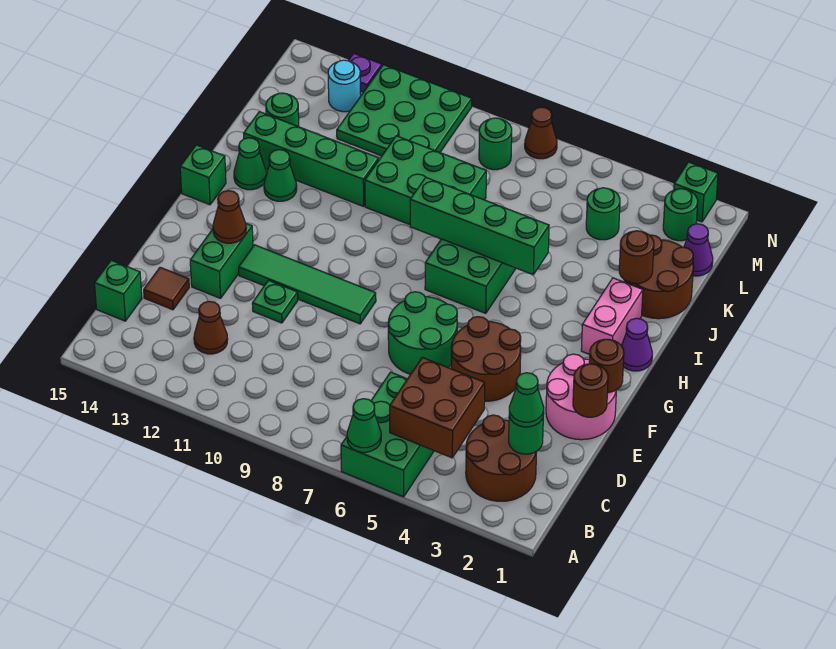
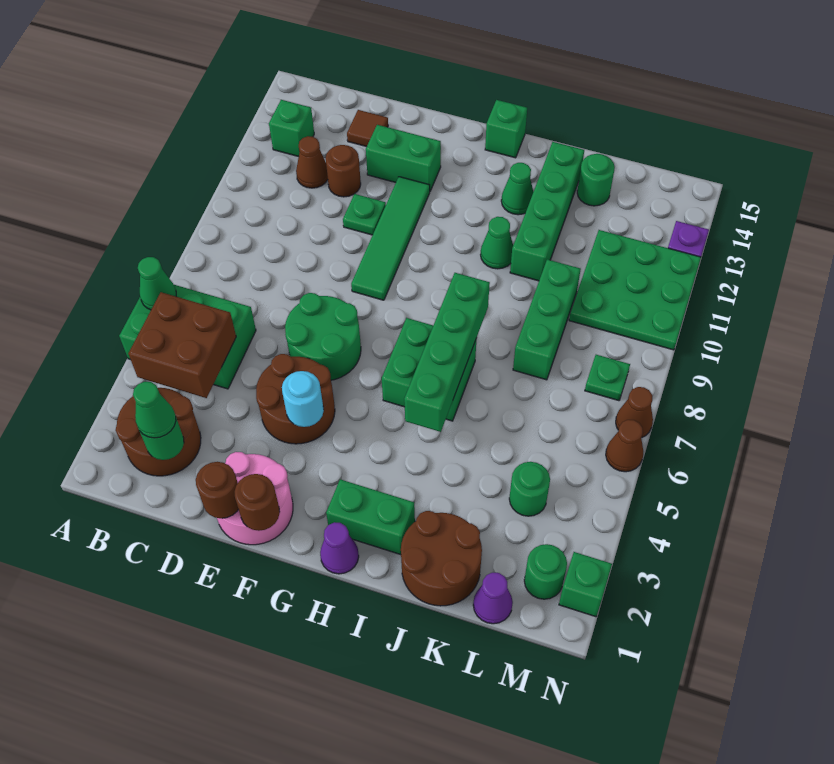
green brick C15 level 1 -> green brick B13 level 1
brown cone F13 level 2 -> brown cone N6 level 1
pink brick H2:I2 level 1 -> green brick H2:I2 level 1
green cone I14 level 1 -> green cone I11 level 1
brown round brick J2 level 2 -> brown round brick D12 level 1
green brick J8:K10 level 1 -> green brick K8:K10 level 1
green round brick M8 level 1 -> green plate M8 level 1
cyan round brick M13 level 1 -> cyan round brick F4 level 2

